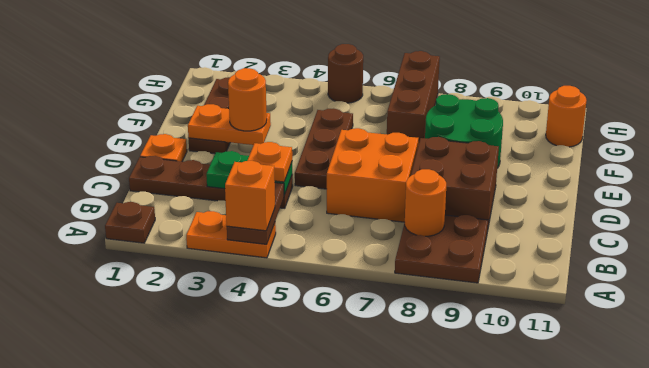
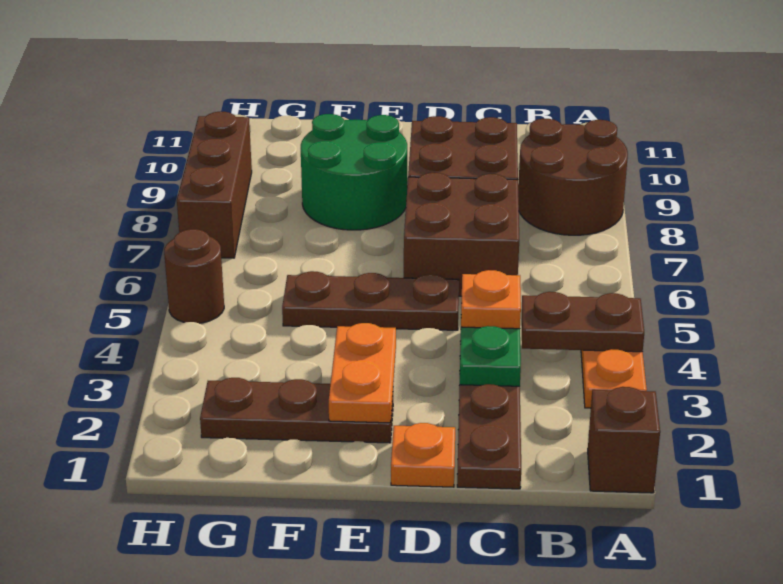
brown plate A1 level 1 -> brown brick A1 level 1
orange brick A4 level 3 -> none
brown plate A8:B9 level 1 -> brown round brick A8:B9 level 1
orange round brick B8 level 2 -> none
orange brick C6:D7 level 1 -> brown brick C6:D7 level 1
orange round brick E3 level 3 -> none
brown brick F7:H7 level 1 -> brown brick H7:H9 level 1
orange round brick G11 level 1 -> none

